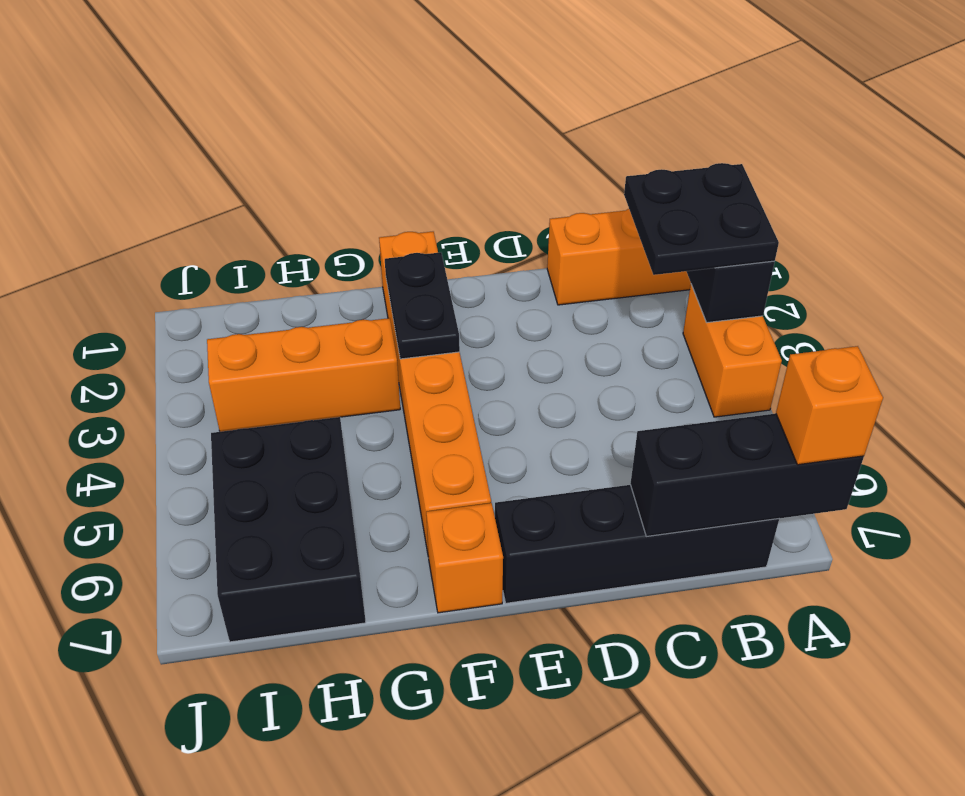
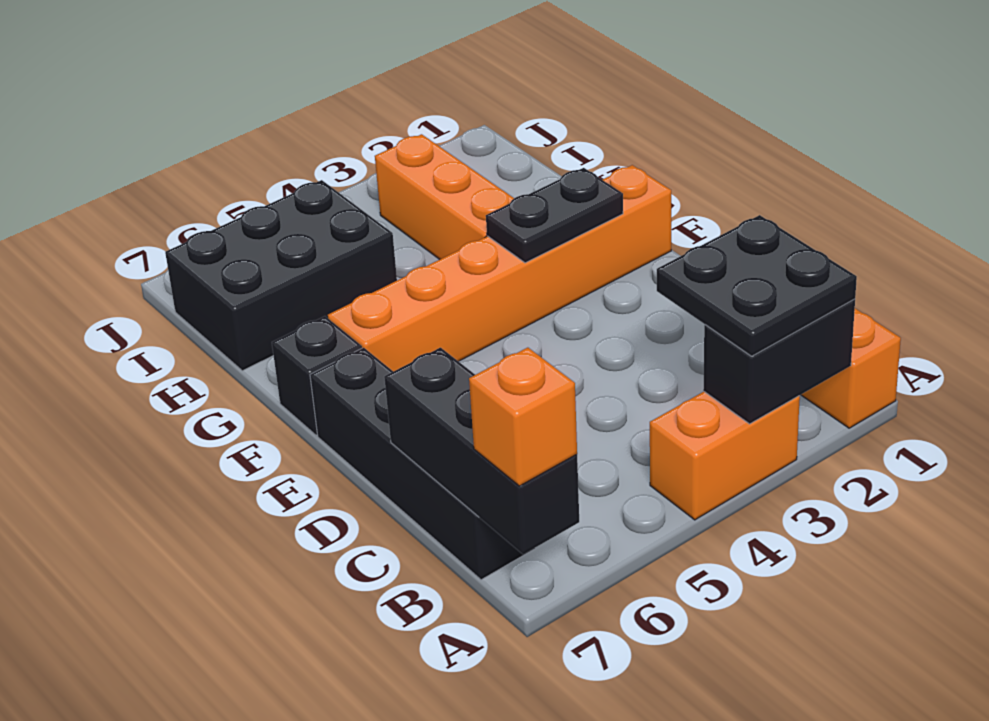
orange brick F7 level 1 -> black brick F7 level 1

